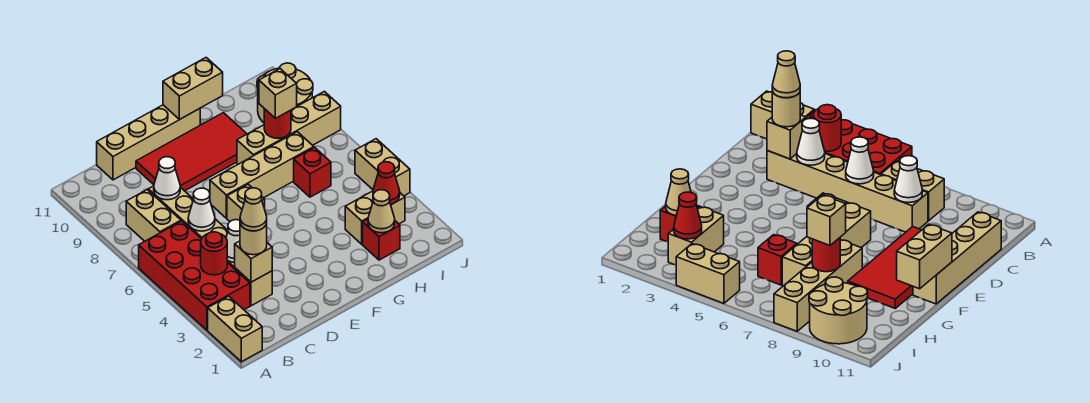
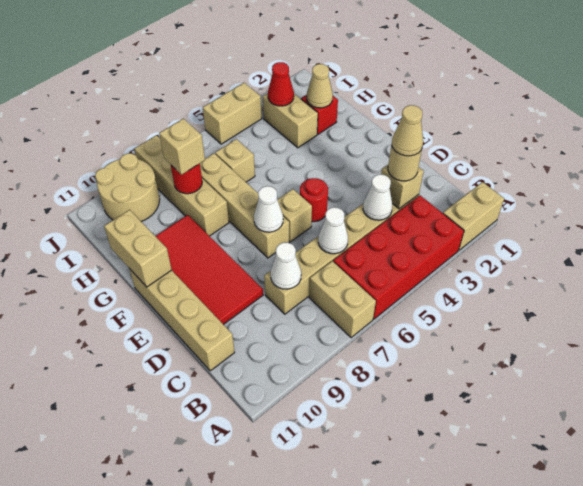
red round brick B4 level 2 -> red round brick E5 level 1
tan brick B7:B8 level 1 -> tan brick A7:B7 level 1
none -> white cone E7 level 2
red brick H6 level 1 -> tan brick H6 level 1

